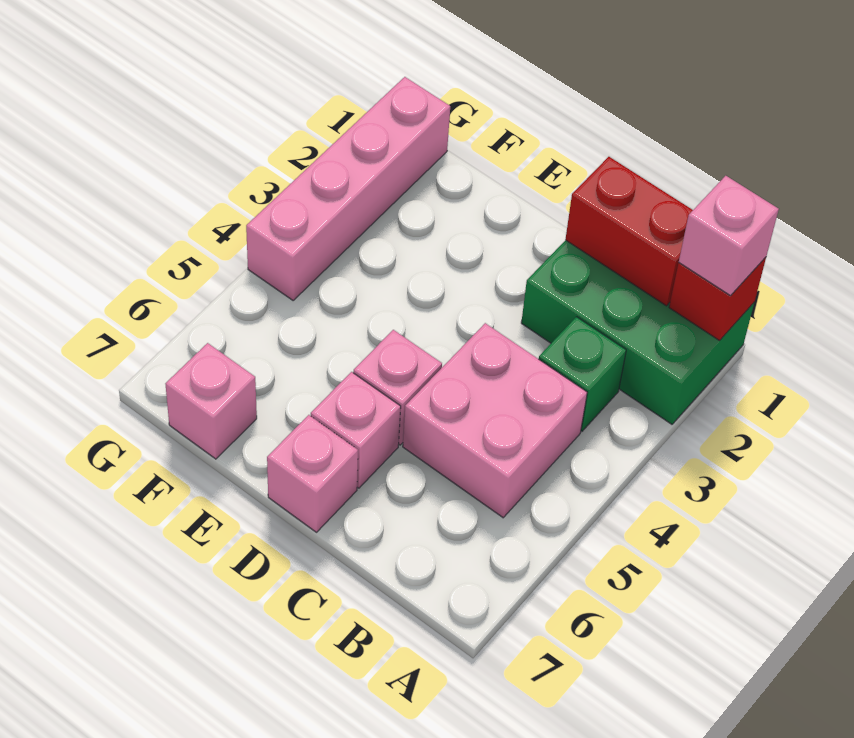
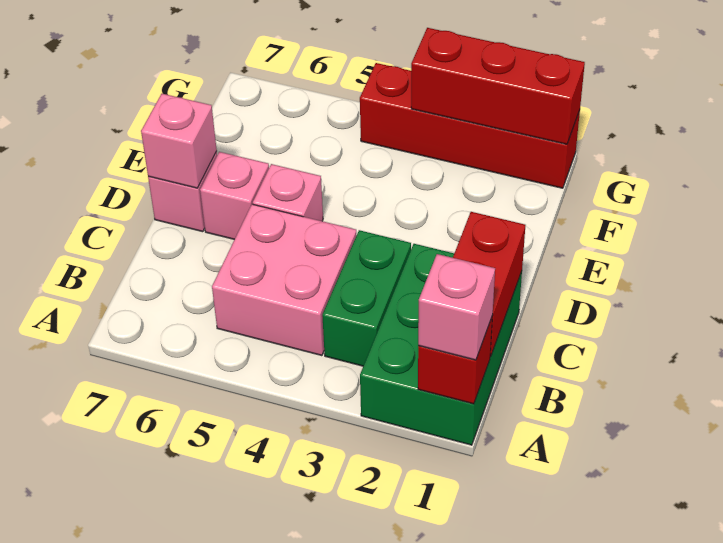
green brick B3 level 1 -> green brick B3:C3 level 1
pink brick F7 level 1 -> pink brick D7 level 2
pink brick G1:G4 level 1 -> red brick G1:G4 level 1
none -> red brick G1:G3 level 2

